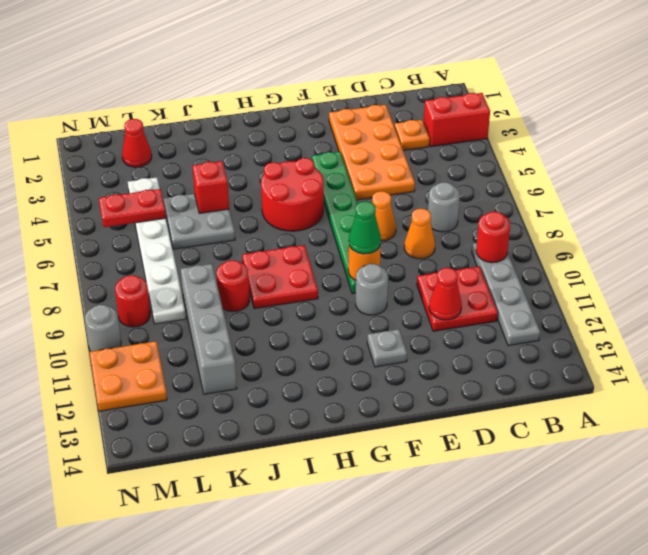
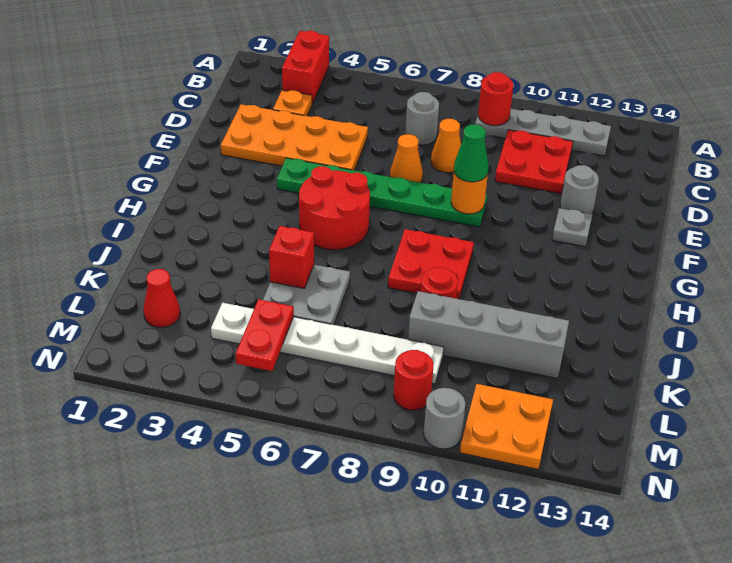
red cone D11 level 2 -> none
grey round brick F10 level 1 -> grey round brick E12 level 1

